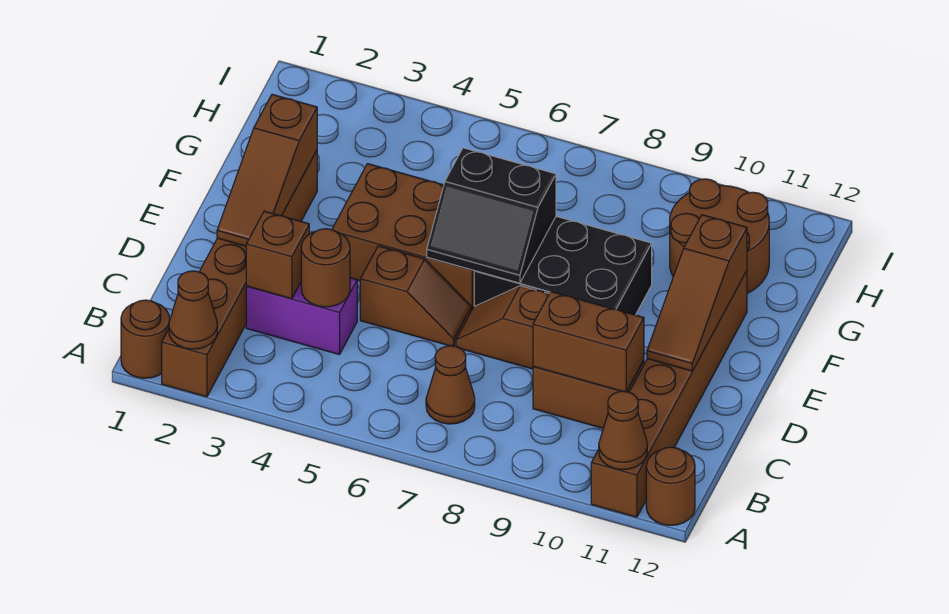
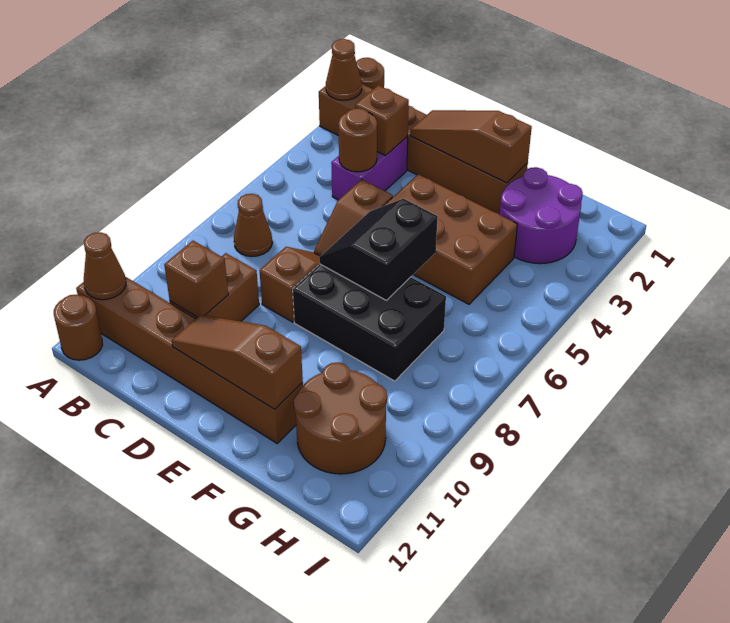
brown brick C9:C10 level 2 -> brown brick C10 level 2
brown brick E4:F6 level 1 -> brown brick E4:G5 level 1
black brick E7:F9 level 1 -> black brick E7:G8 level 1
none -> purple round brick G2:H3 level 1

